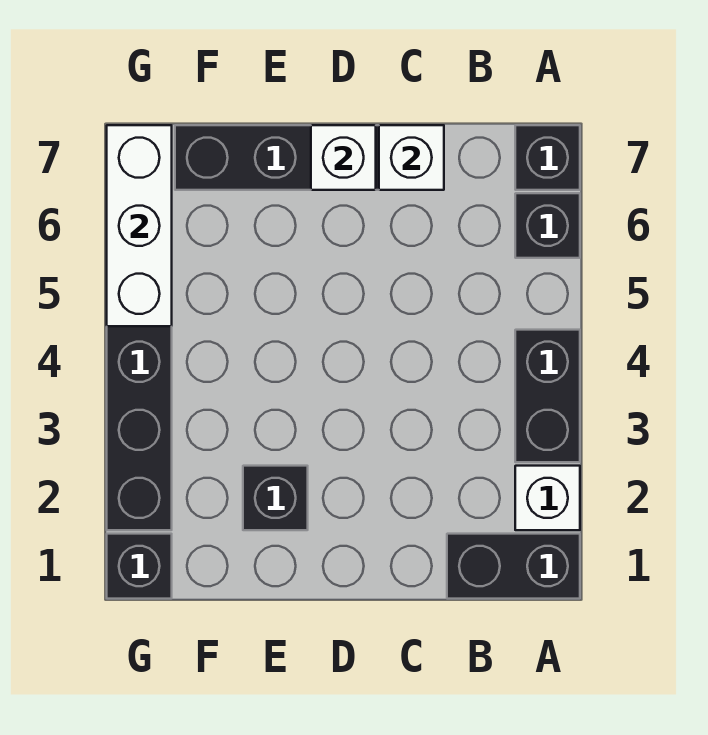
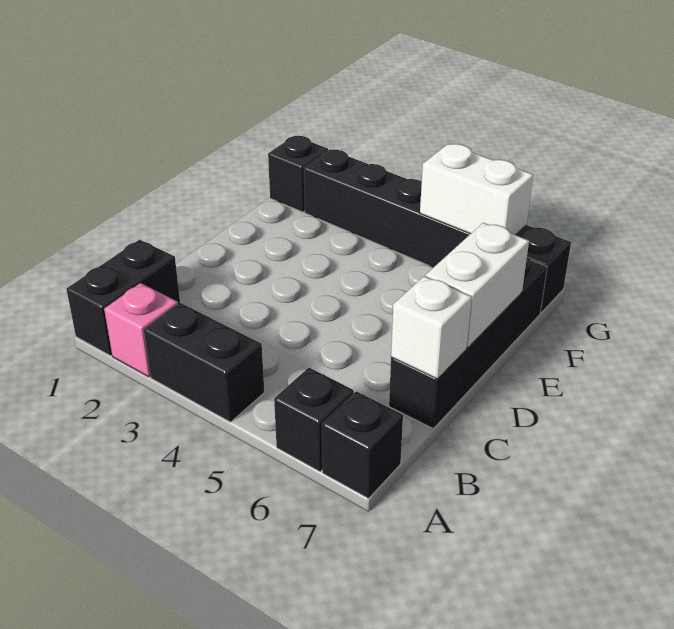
white brick A2 level 1 -> pink brick A2 level 1
white brick D7 level 2 -> white brick D7:E7 level 2
black brick E2 level 1 -> none
white brick G5:G7 level 2 -> white brick G5:G6 level 2

